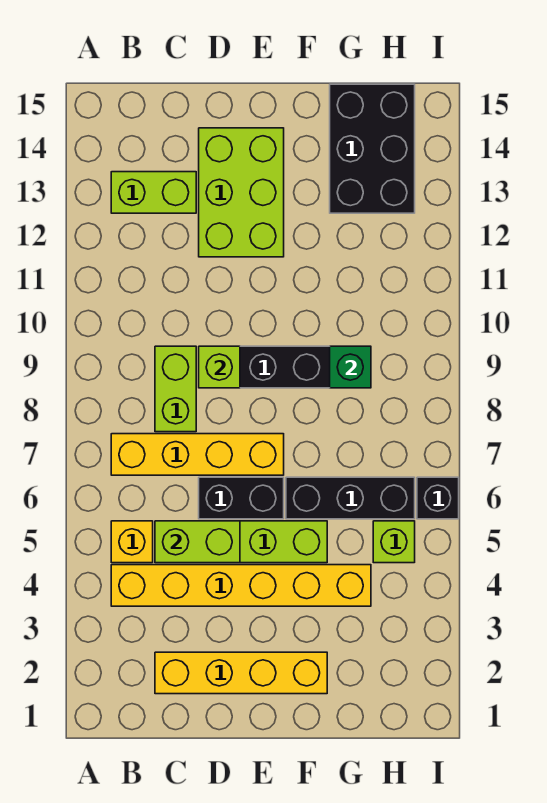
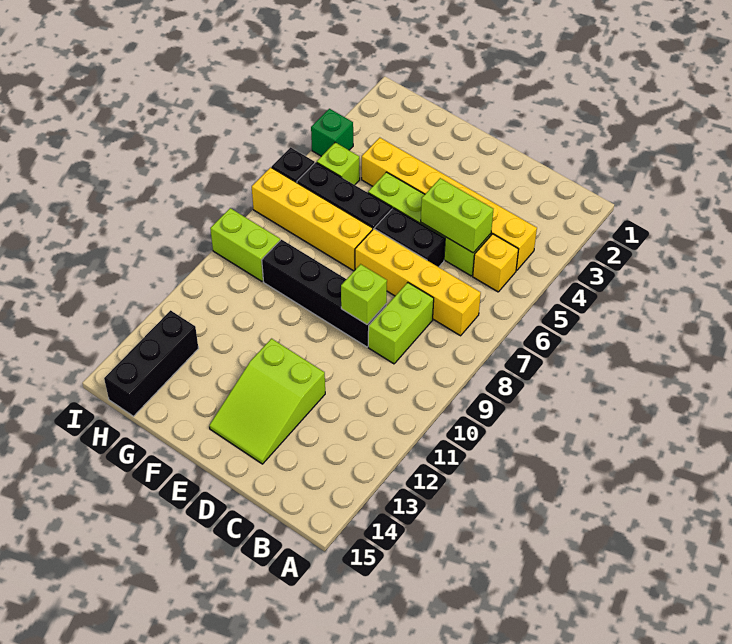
lime brick B13:C13 level 1 -> lime brick H9:I9 level 1
yellow brick C2:F2 level 1 -> yellow brick F7:I7 level 1
lime brick D12:E14 level 1 -> lime slope D12:E14 level 1 top 12
green brick G9 level 2 -> green brick I4 level 1
black brick G13:H15 level 1 -> black brick H13:H15 level 1

